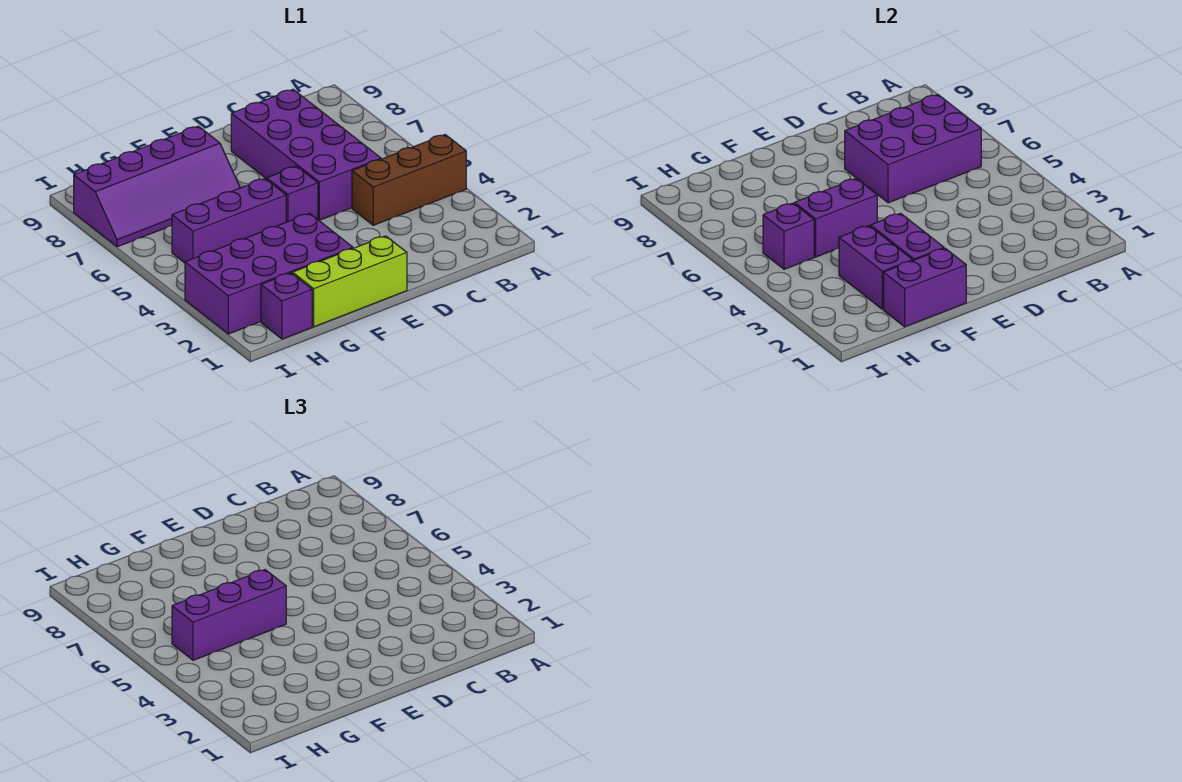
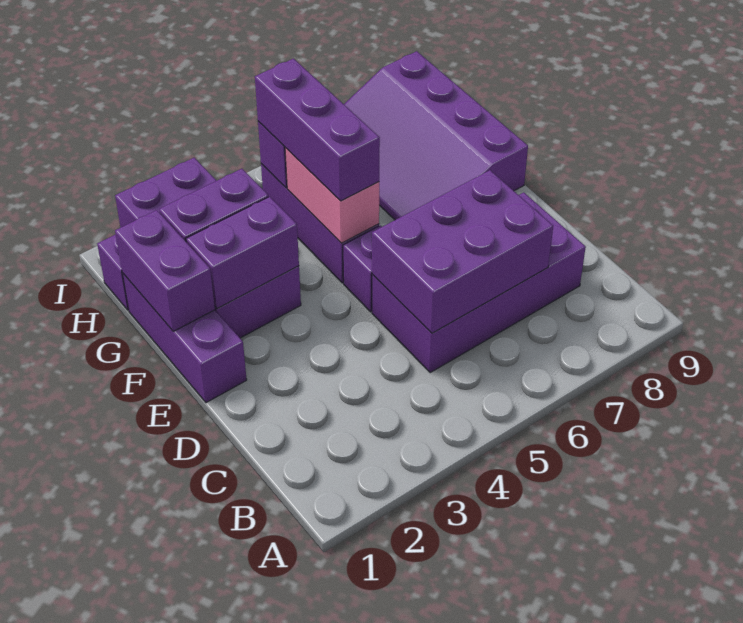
brown brick A4:C4 level 1 -> none
purple brick B6:D7 level 2 -> purple brick C5:D7 level 2
lime brick E1:G1 level 1 -> purple brick E1:G1 level 1
purple brick F5:G5 level 2 -> pink brick F5:G5 level 2
purple slope F7:I8 level 1 top 8 -> purple slope F7:I9 level 1 top 9

